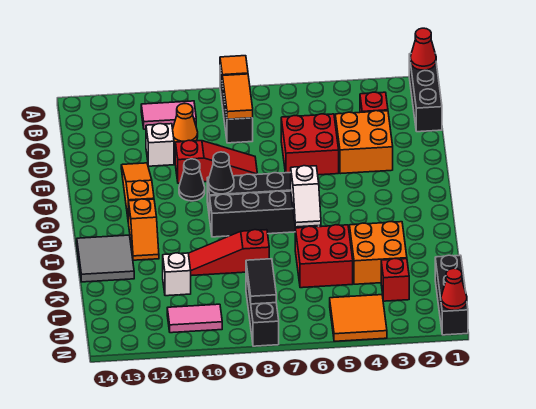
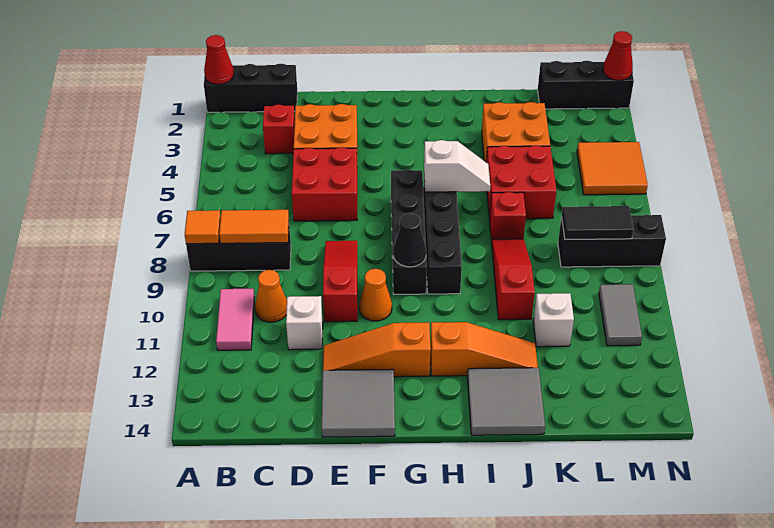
none -> grey tile E13:F14 level 1
black cone F10 level 1 -> orange cone F10 level 1
orange slope H12:I12 level 1 top H -> orange slope H12:J12 level 1 top H
red slope J8:J10 level 1 top 8 -> red slope J8:J10 level 1 top 10
red brick L3 level 1 -> red brick J7 level 1
pink tile M10:M11 level 1 -> grey tile M10:M11 level 1

